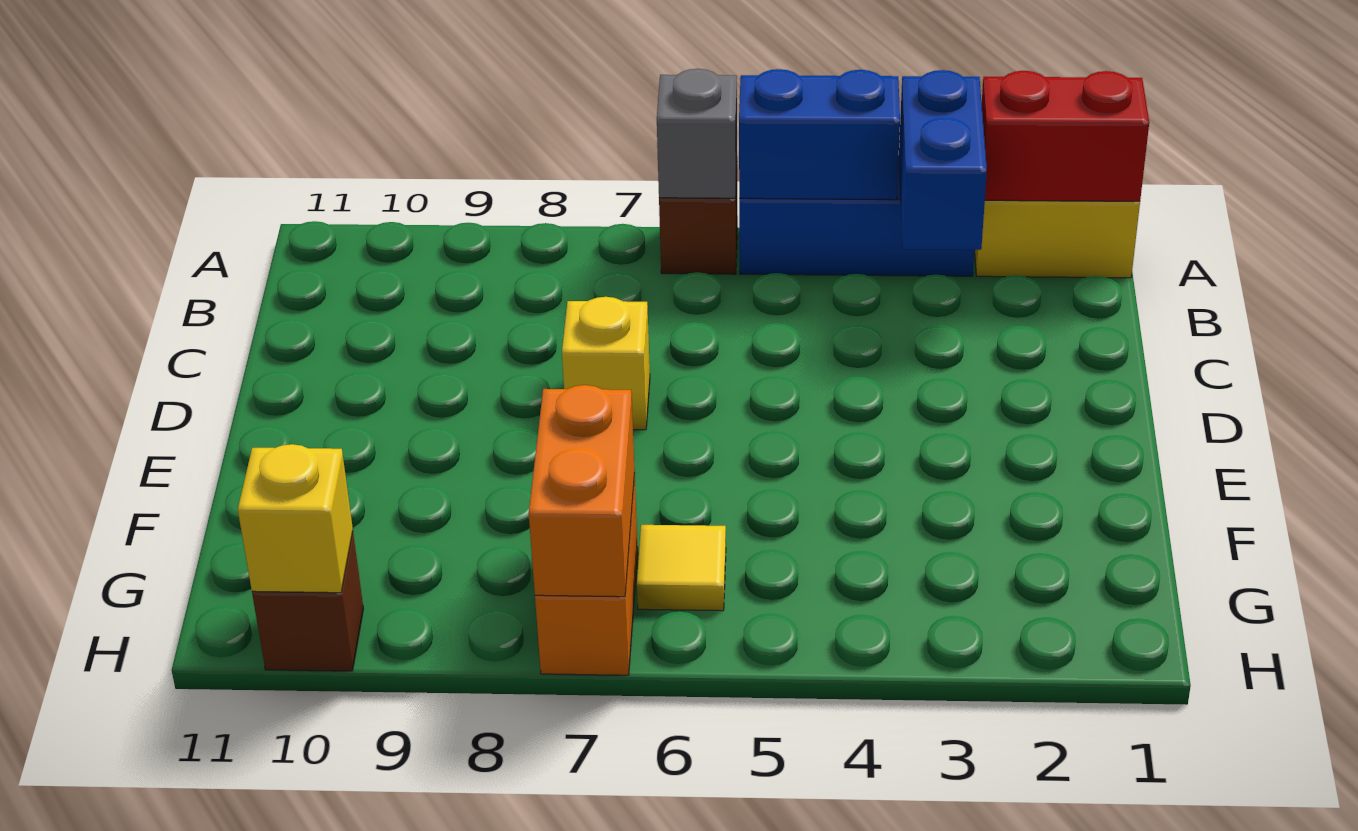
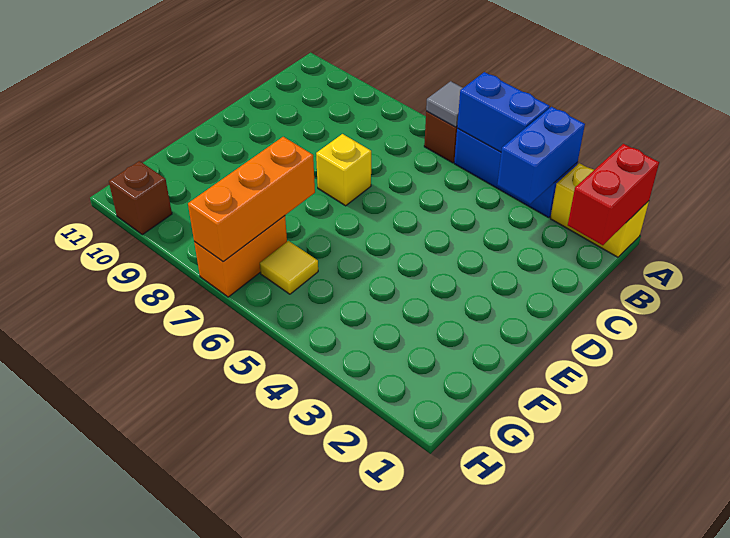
red brick A1:A2 level 2 -> red brick A1:B1 level 2
grey brick A6 level 2 -> grey tile A6 level 2
orange brick G7:H7 level 2 -> orange brick F7:H7 level 2
yellow brick H10 level 2 -> none

